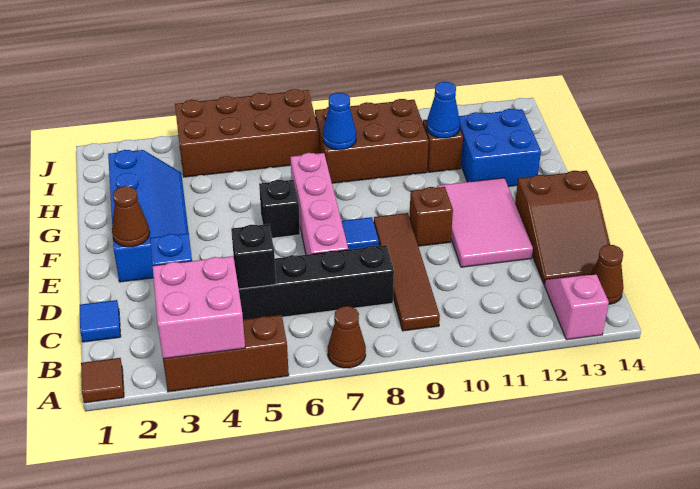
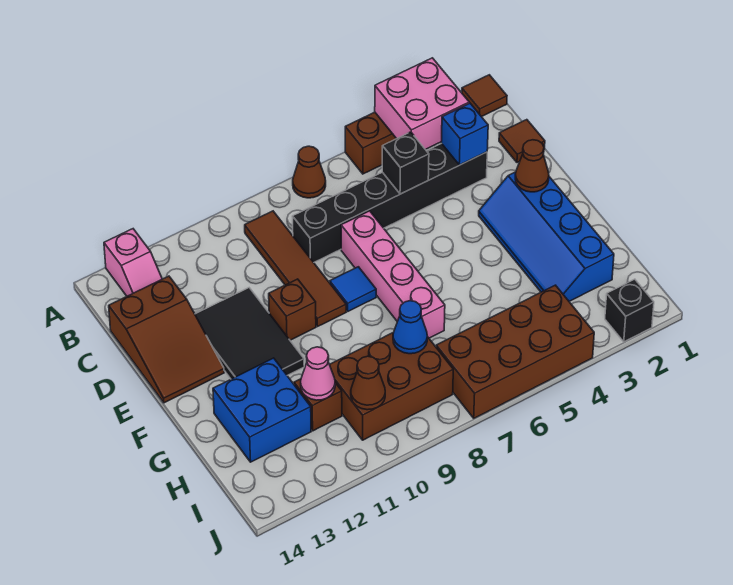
brown cone B14 level 1 -> brown cone I10 level 2
blue tile C1 level 1 -> brown tile C1 level 1
brown slope C13:E14 level 1 top E -> brown slope C13:E14 level 1 top C
pink tile D11:F12 level 1 -> black tile D11:F12 level 1
black brick F6 level 1 -> black brick J2 level 1
blue cone H11 level 2 -> pink cone H11 level 2

